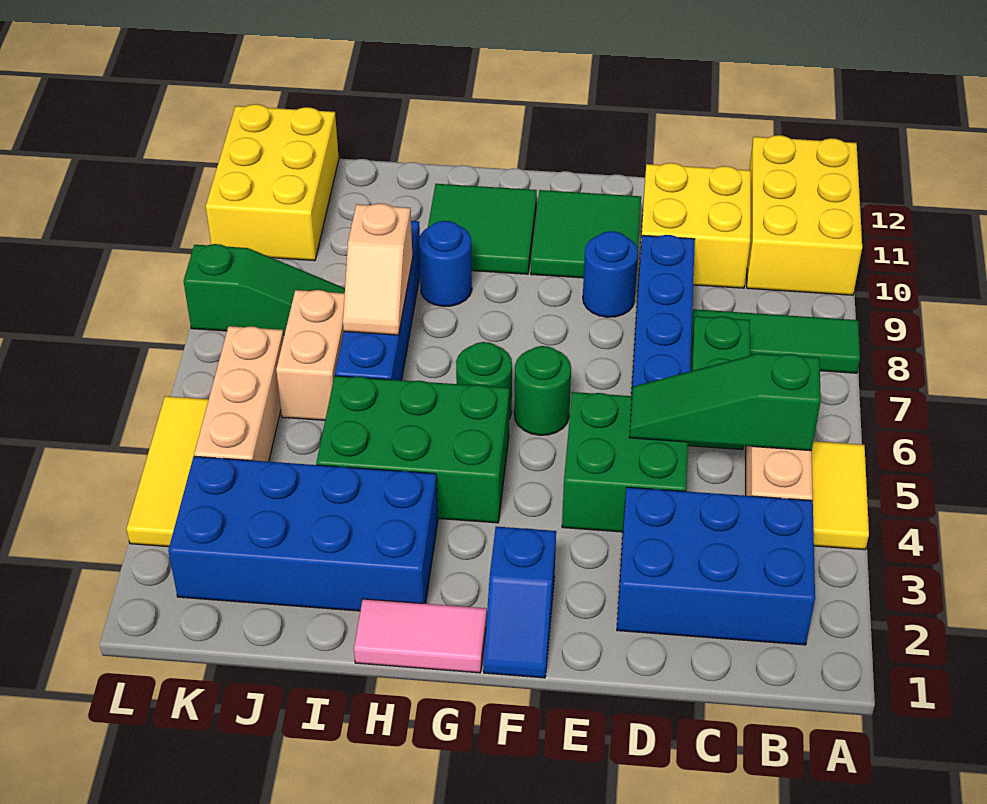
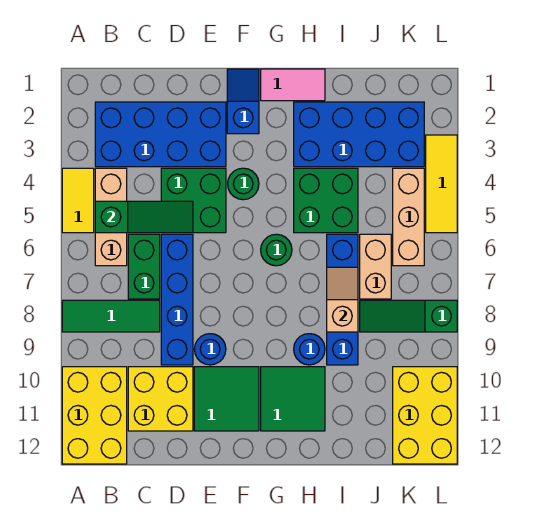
blue brick B2:D3 level 1 -> blue brick B2:E3 level 1
green round brick F6 level 1 -> green round brick F4 level 1
green brick G4:I5 level 1 -> green brick H4:I5 level 1

